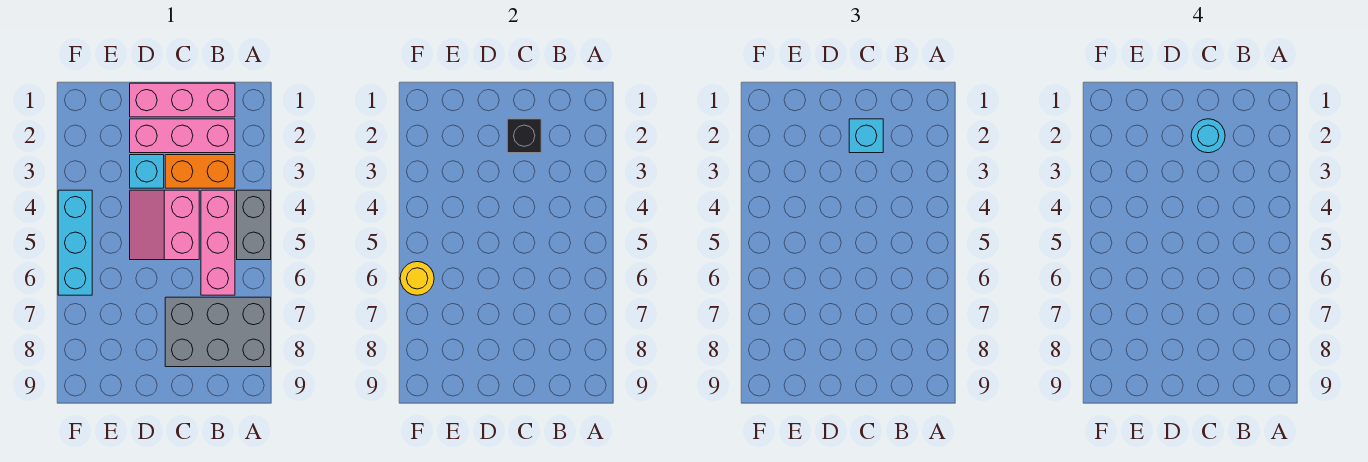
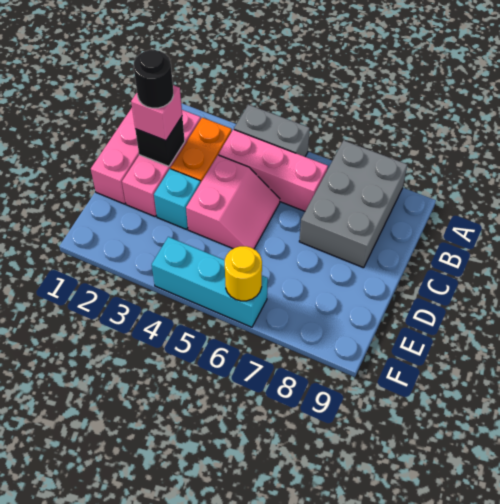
cyan brick C2 level 3 -> pink brick C2 level 3
cyan round brick C2 level 4 -> black round brick C2 level 4
pink slope C4:D5 level 1 top C -> pink slope C4:D5 level 1 top 4

